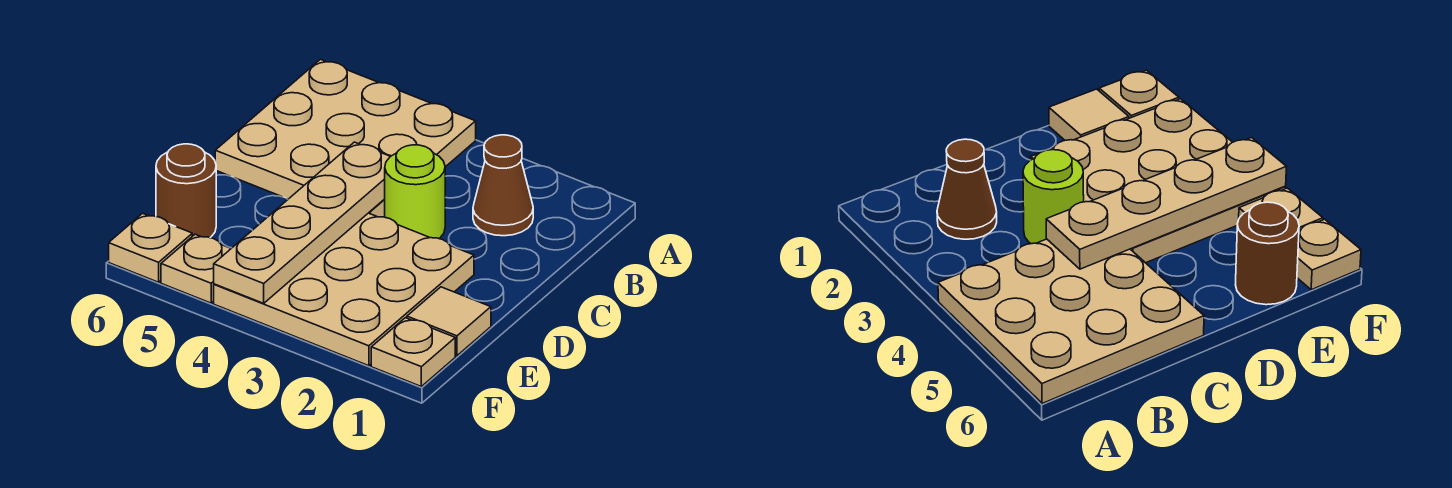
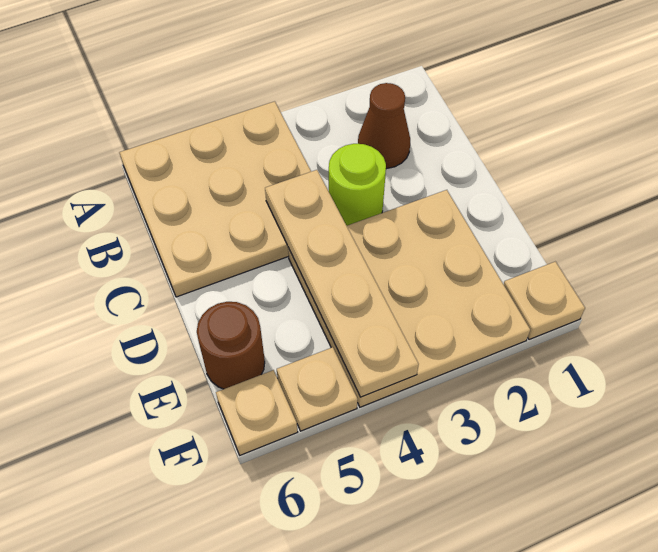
tan tile E1 level 1 -> none

